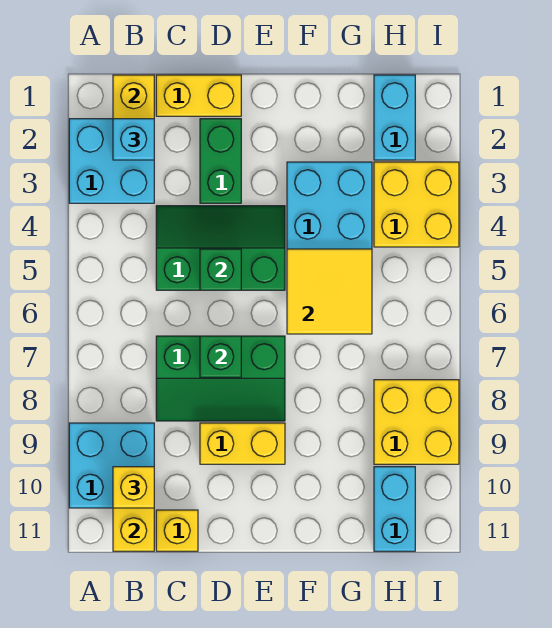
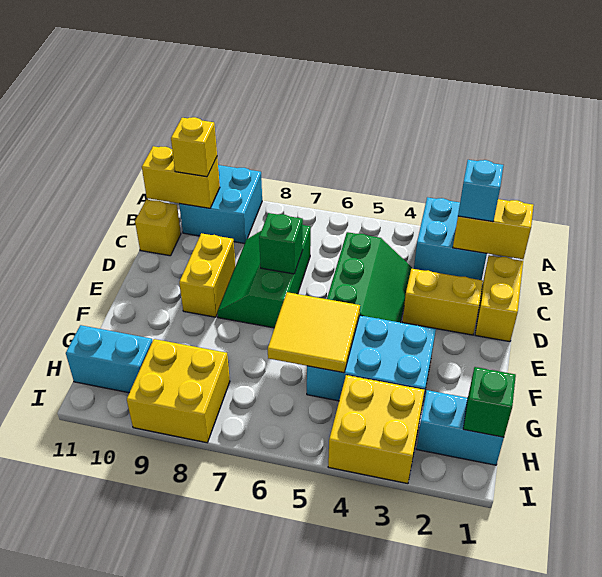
green brick D2:D3 level 1 -> yellow brick D2:D3 level 1
green brick D5 level 2 -> green brick H1 level 2

